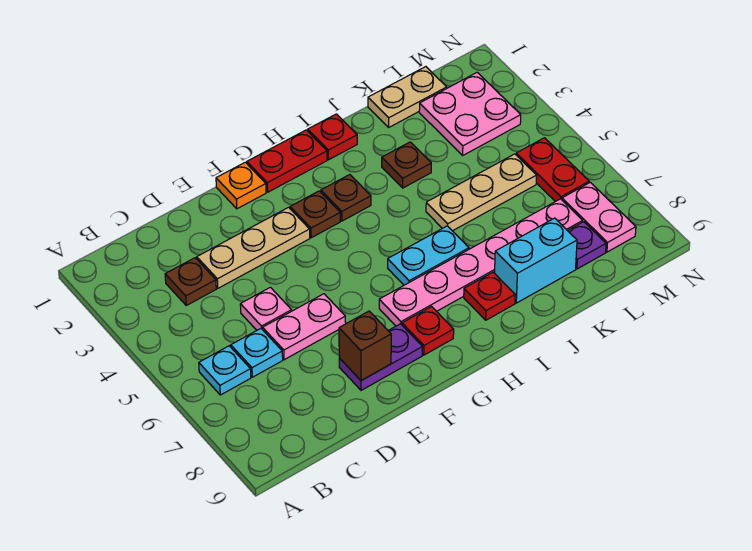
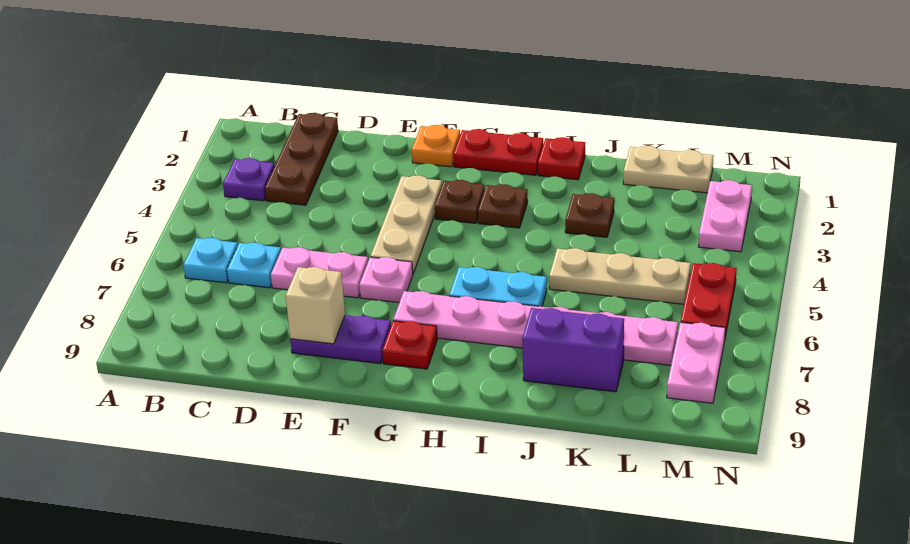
brown plate C3 level 1 -> brown plate C1:C3 level 1
tan plate D3:F3 level 1 -> tan plate F3:F5 level 1
pink plate D5 level 1 -> pink plate F6 level 1
brown brick E8 level 2 -> tan brick E8 level 2
red plate I8 level 1 -> none
cyan brick J8:K8 level 1 -> purple brick J8:K8 level 1
pink plate L2:M3 level 1 -> pink plate M2:M3 level 1
purple plate L8 level 1 -> purple plate B3 level 1

